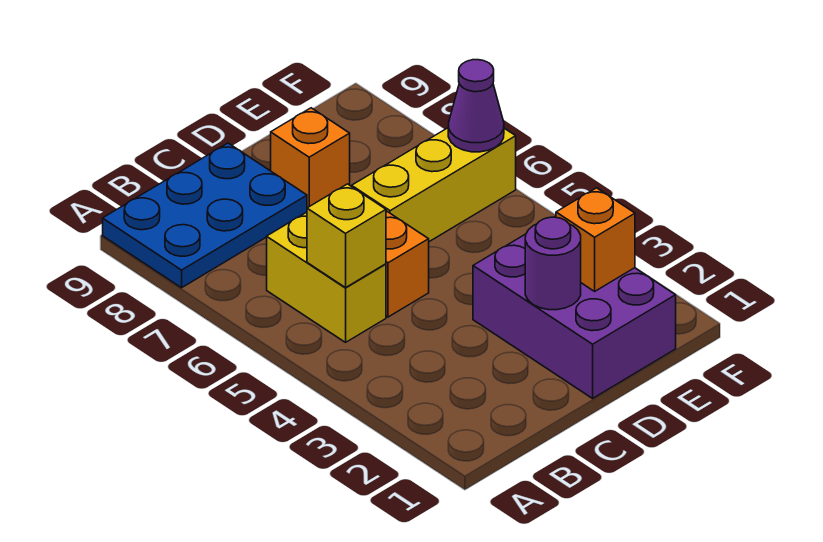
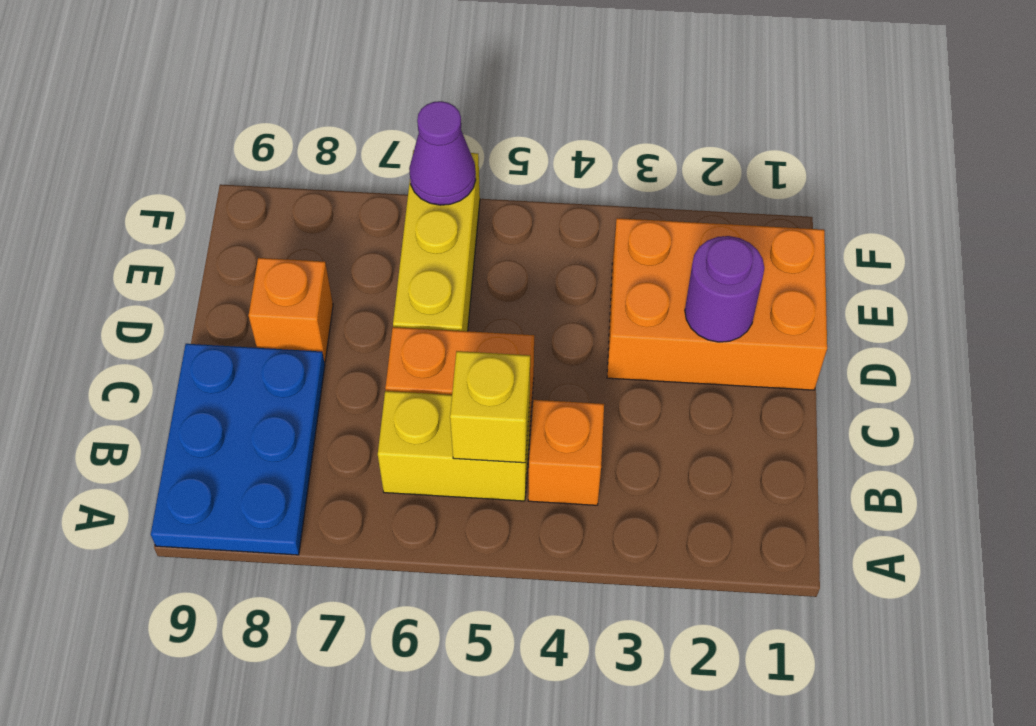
purple brick D1:E3 level 1 -> orange brick D1:E3 level 1
orange brick E2 level 2 -> orange brick B4 level 1

